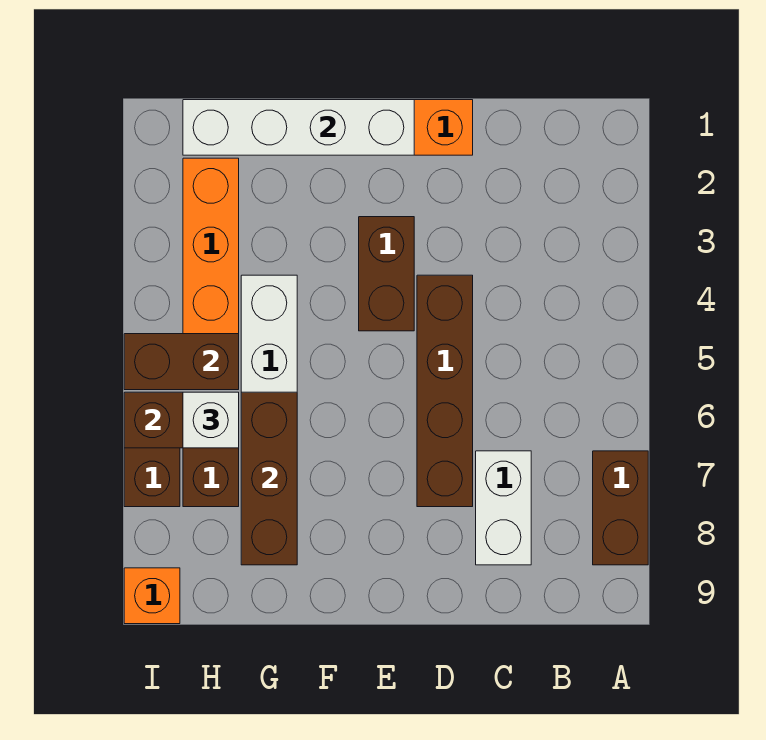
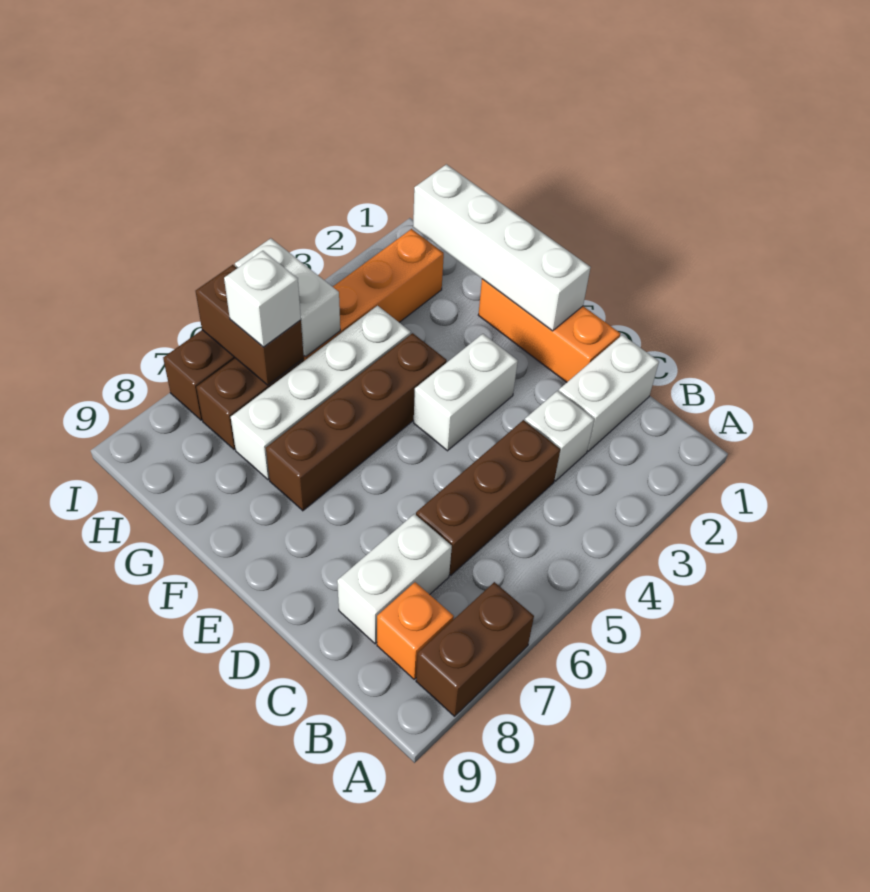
none -> white brick C1:C2 level 1
none -> white brick C3 level 1
brown brick D4:D7 level 1 -> brown brick F4:F7 level 1
brown brick E3:E4 level 1 -> white brick E3:E4 level 1
brown brick G6:G8 level 2 -> brown brick C4:C6 level 1
brown brick H5:I5 level 2 -> white brick H5:I5 level 2
orange brick I9 level 1 -> orange brick B8 level 1

